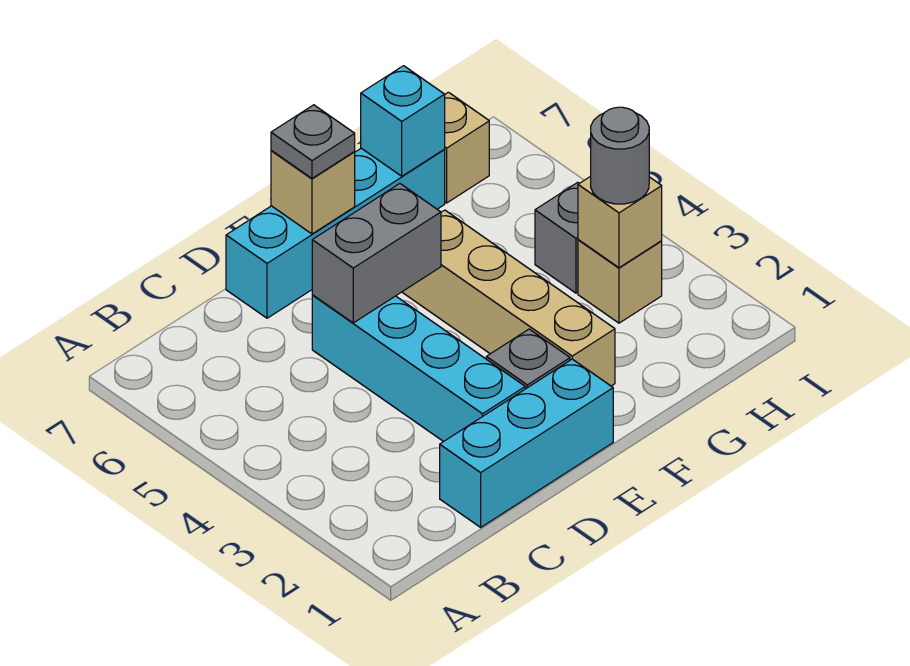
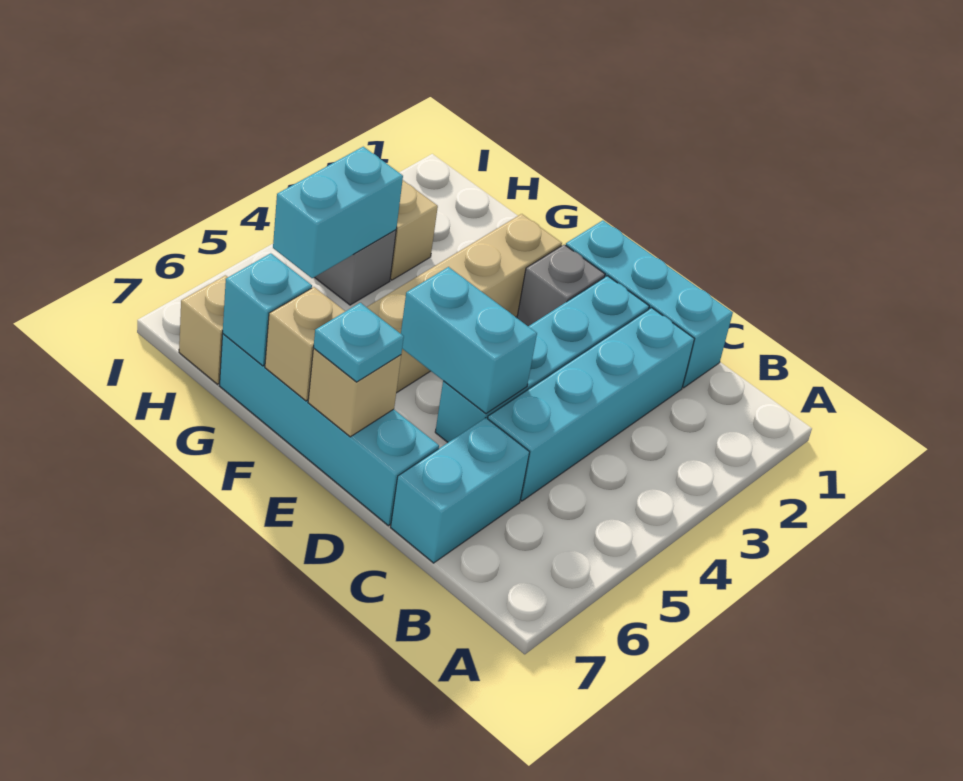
none -> cyan brick C2:C5 level 1
none -> cyan brick C6:C7 level 1
grey brick D5:E5 level 2 -> cyan brick D5:E5 level 2
grey plate E7 level 3 -> cyan plate E7 level 3
tan brick H3 level 2 -> tan brick F7 level 2
grey round brick H3 level 3 -> none
none -> cyan brick H4:H5 level 2

